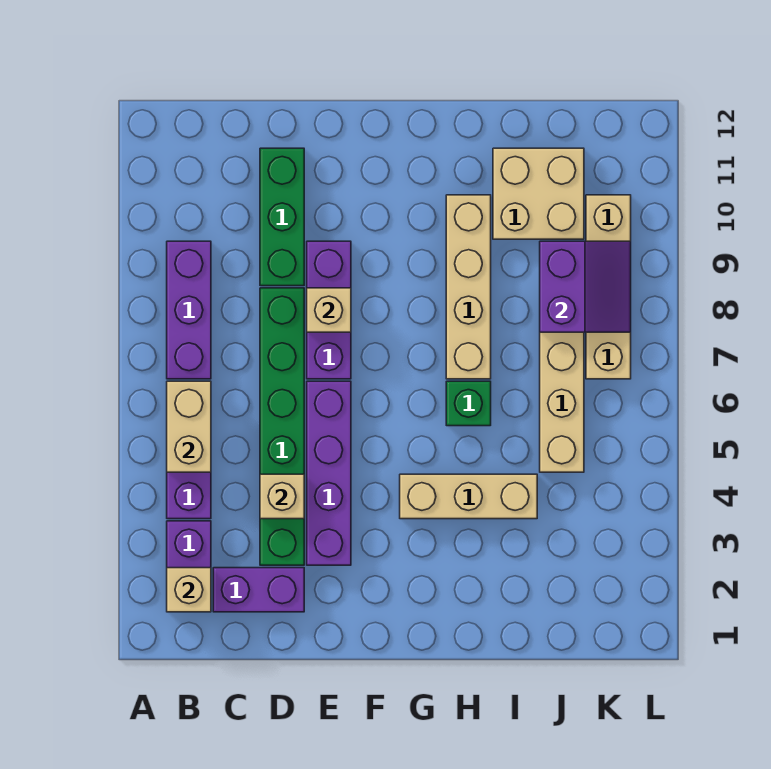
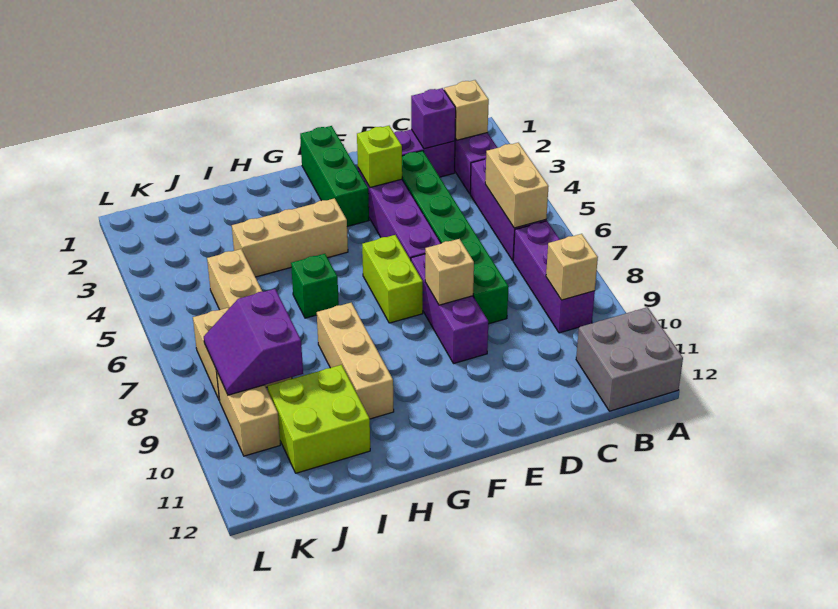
none -> grey brick A11:B12 level 1
none -> purple brick C2 level 2
tan brick D4 level 2 -> tan brick B9 level 2
green brick D9:D11 level 1 -> green brick F1:F3 level 1
none -> lime brick E3 level 2
none -> lime brick F6:F7 level 1
tan brick H7:H10 level 1 -> tan brick H8:H10 level 1
tan brick I10:J11 level 1 -> lime brick I10:J11 level 1

